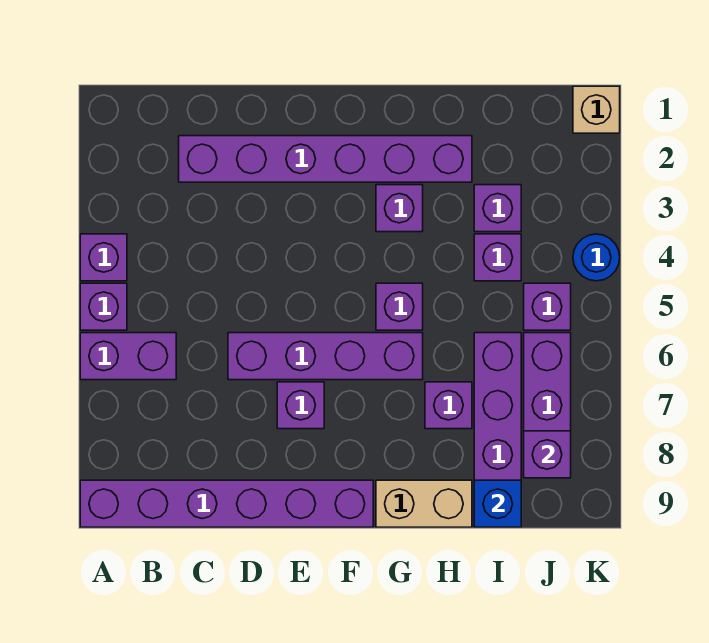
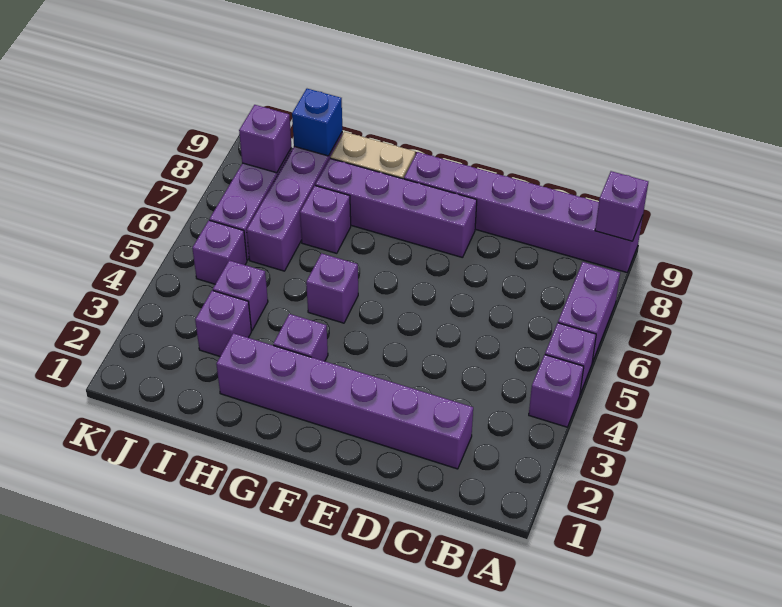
purple brick A6:B6 level 1 -> purple brick A6:A7 level 1
purple brick D6:G6 level 1 -> purple brick E8:H8 level 1
purple brick E7 level 1 -> purple brick A9 level 2
tan brick K1 level 1 -> none
blue round brick K4 level 1 -> none

